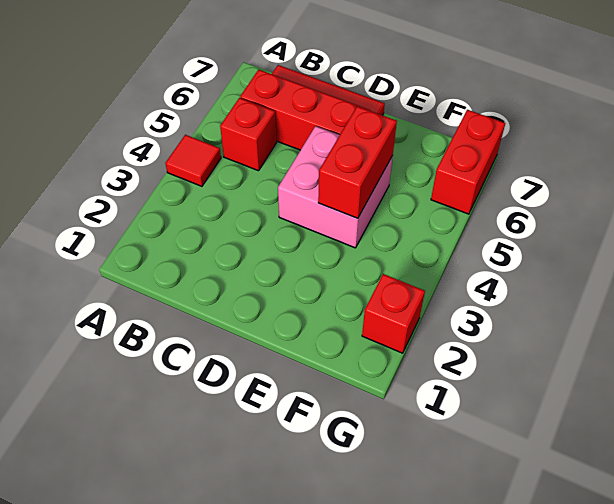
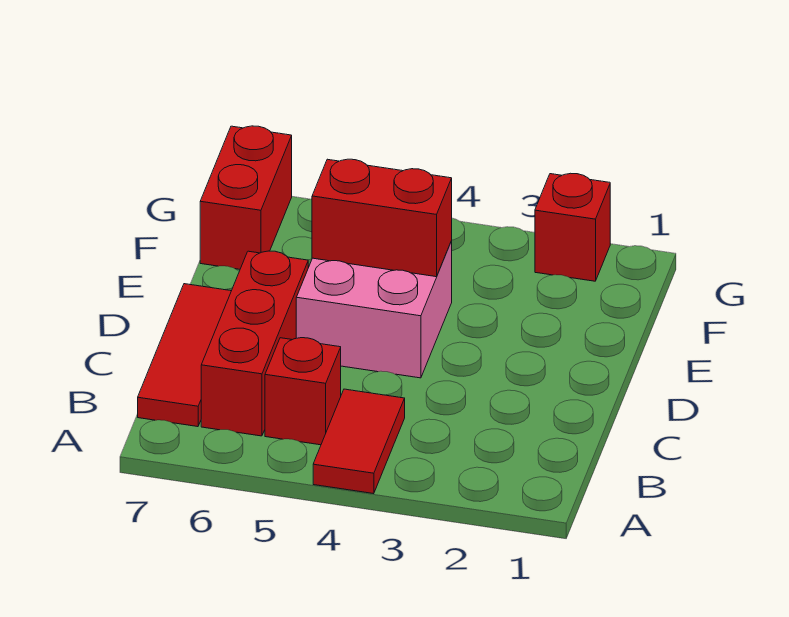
red tile A4 level 1 -> red tile A4:B4 level 1
red brick G6:G7 level 1 -> red brick F7:G7 level 1

